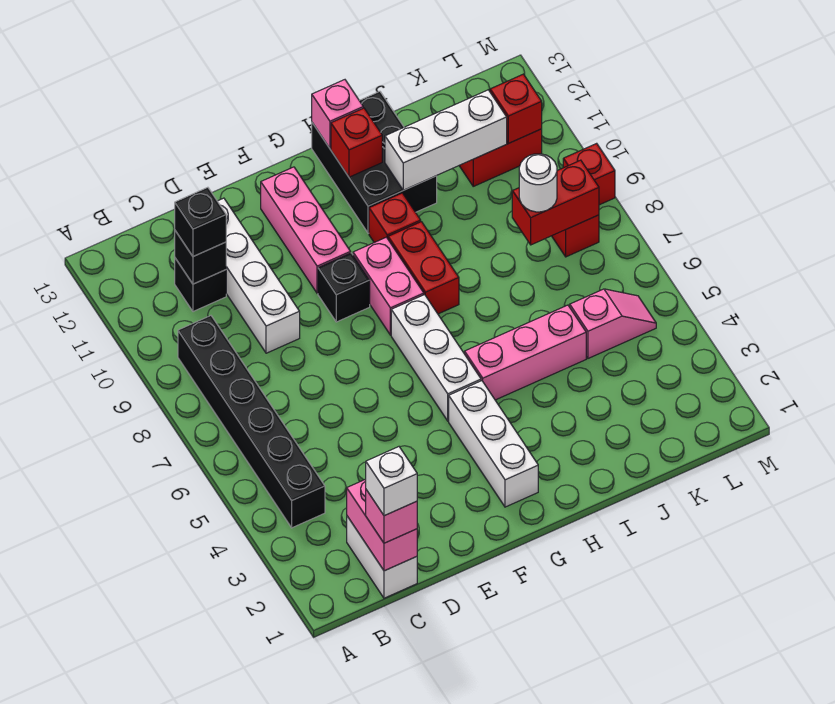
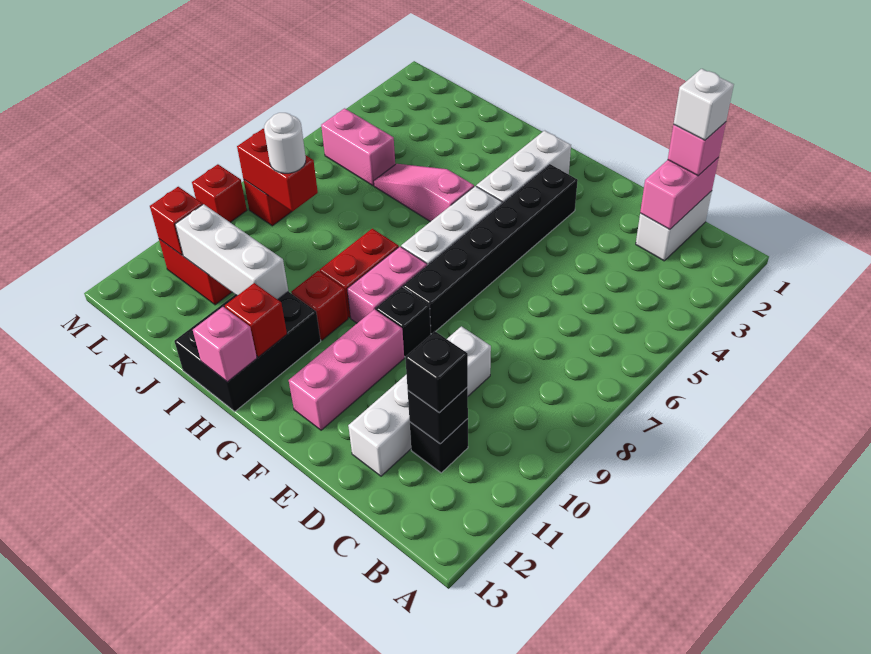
black brick B4:B9 level 1 -> black brick F3:F8 level 1
pink brick H5:J5 level 1 -> pink slope H5:J5 level 1 top H
pink slope K5:L5 level 1 top K -> pink brick K5:L5 level 1

